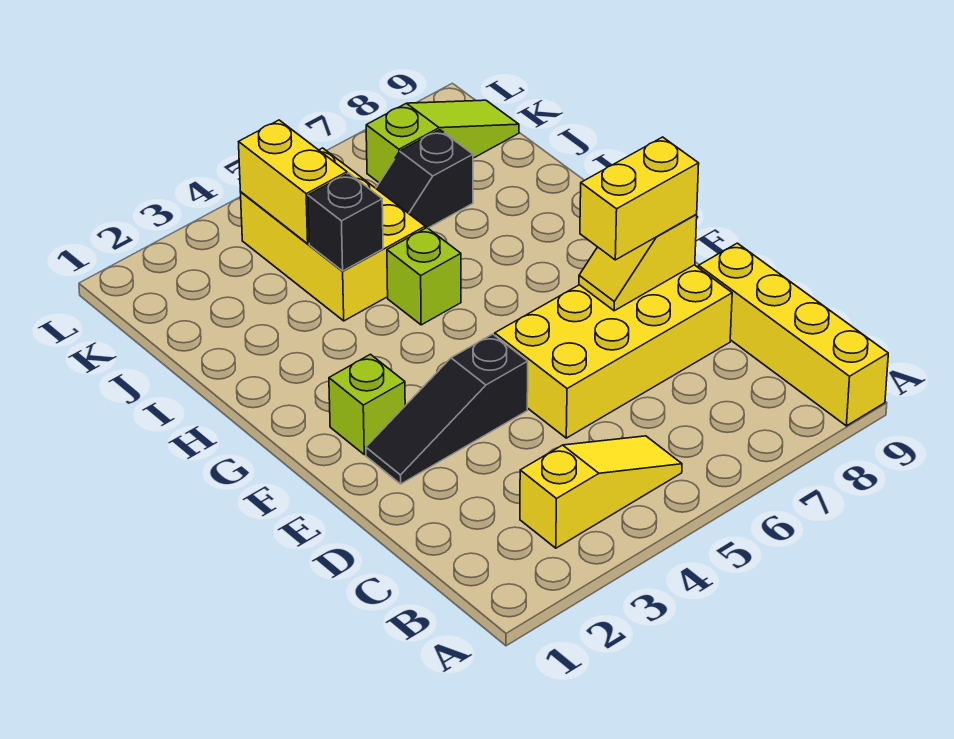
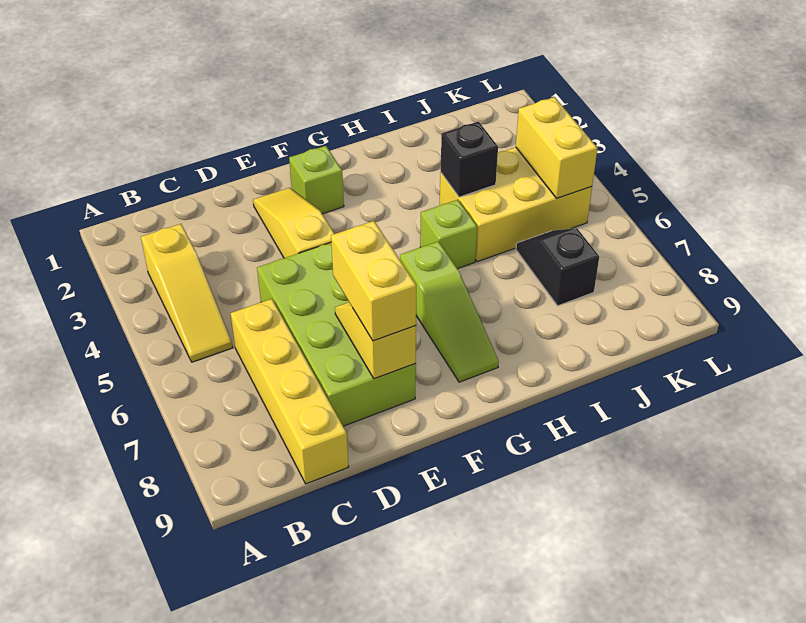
yellow brick A9:D9 level 1 -> yellow brick C6:C9 level 1
yellow brick D5:E8 level 1 -> lime brick D5:E8 level 1
black slope E2:E4 level 1 top 4 -> yellow slope E2:E4 level 1 top 4
yellow brick J4:K4 level 2 -> yellow brick K4:K5 level 2
lime slope K7:K9 level 1 top 7 -> lime slope G6:G8 level 1 top 6

